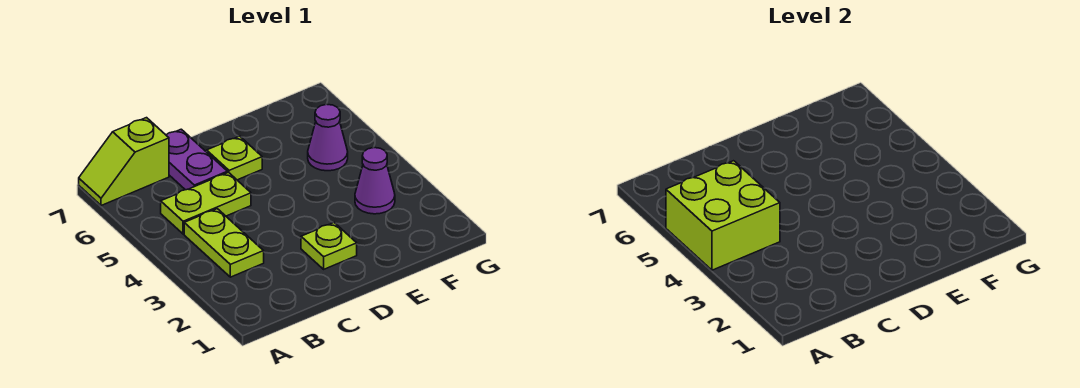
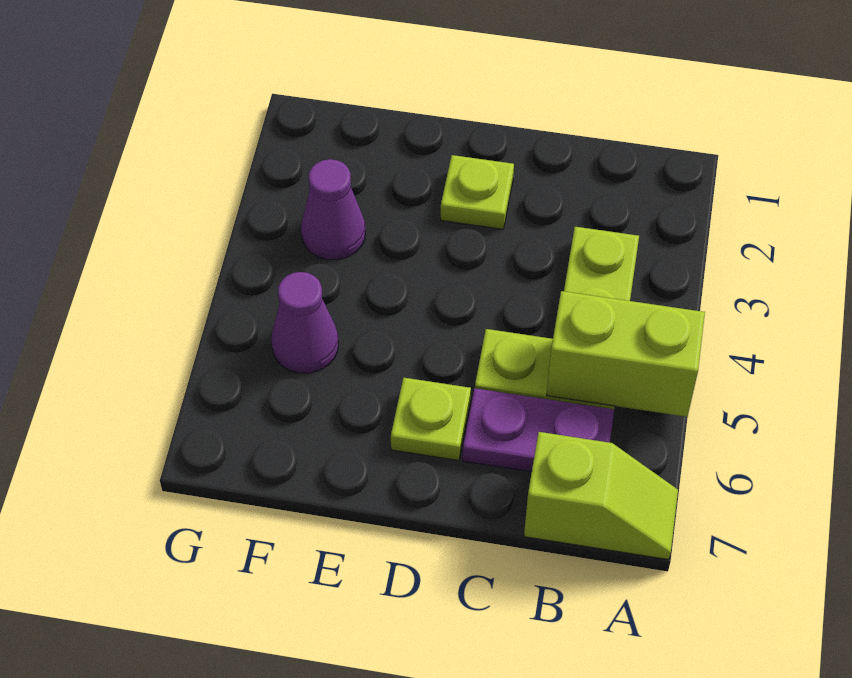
lime brick A4:B5 level 2 -> lime brick A5:B5 level 2
purple plate C6:C7 level 1 -> purple plate B6:C6 level 1

